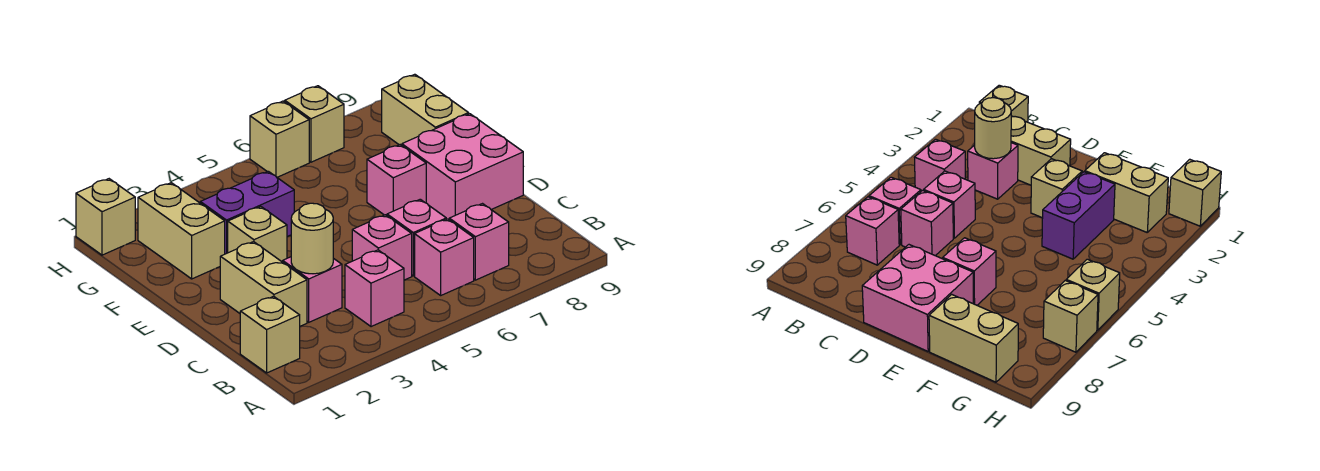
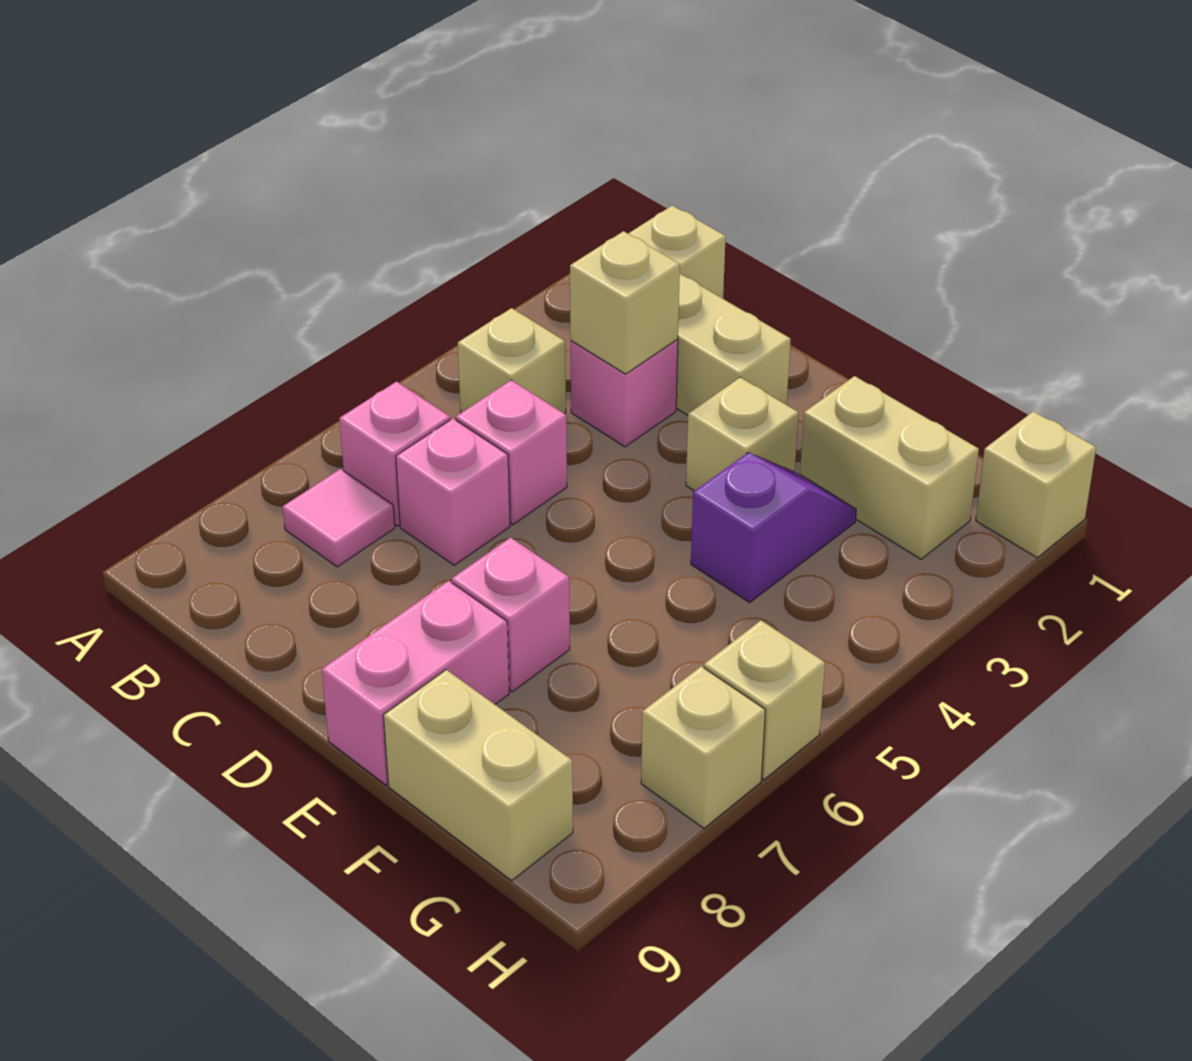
pink brick B4 level 1 -> tan brick B4 level 1
pink brick B7 level 1 -> pink tile B7 level 1
tan round brick C3 level 2 -> tan brick C3 level 2
pink brick D8:E9 level 1 -> pink brick E8:E9 level 1
purple brick F3:F4 level 1 -> purple slope F3:F4 level 1 top 4

